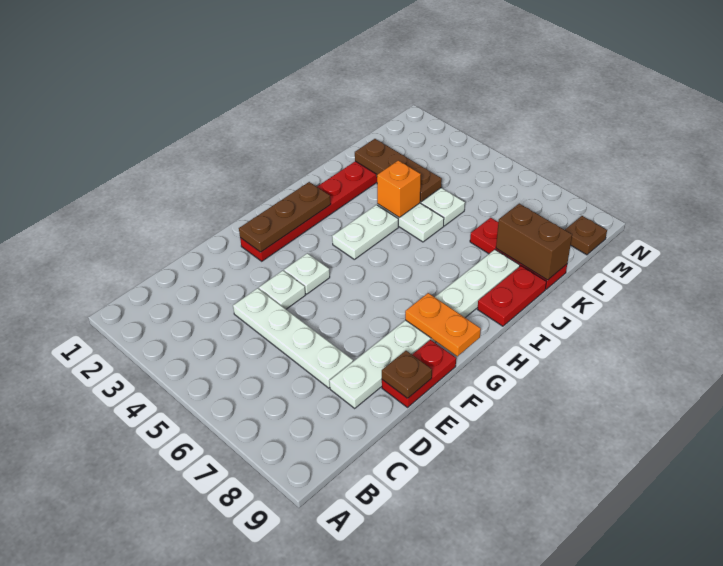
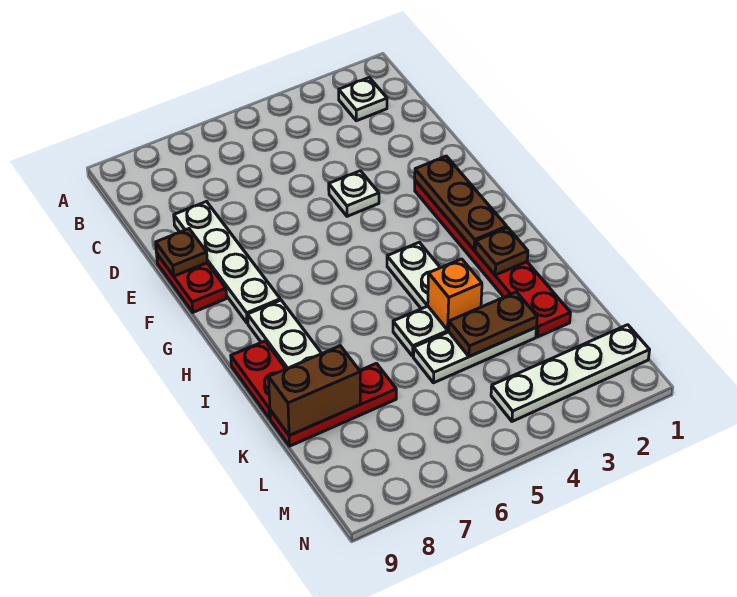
white plate D4:D7 level 1 -> white plate M1:M4 level 1
white plate F4 level 1 -> white plate B2 level 1
orange plate G8:G9 level 2 -> none
brown plate K2:K4 level 2 -> brown plate K3:K4 level 2
brown plate M9 level 1 -> brown plate I2 level 2

